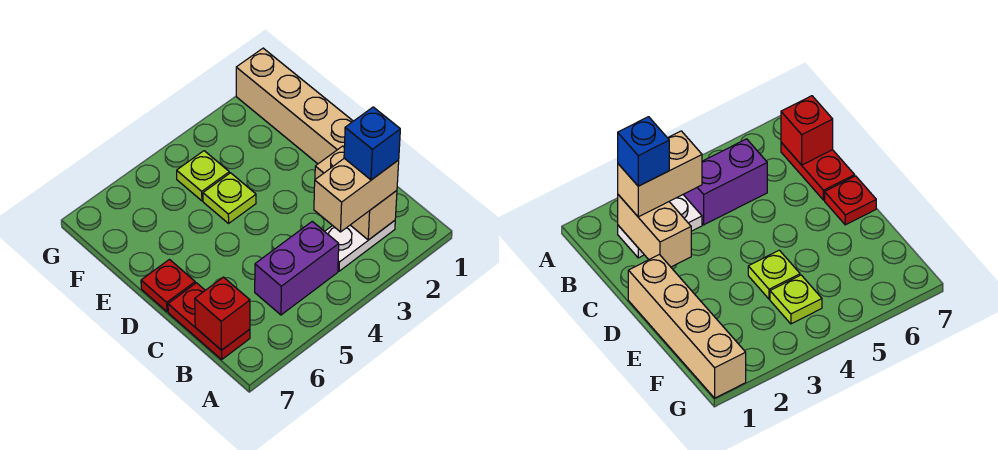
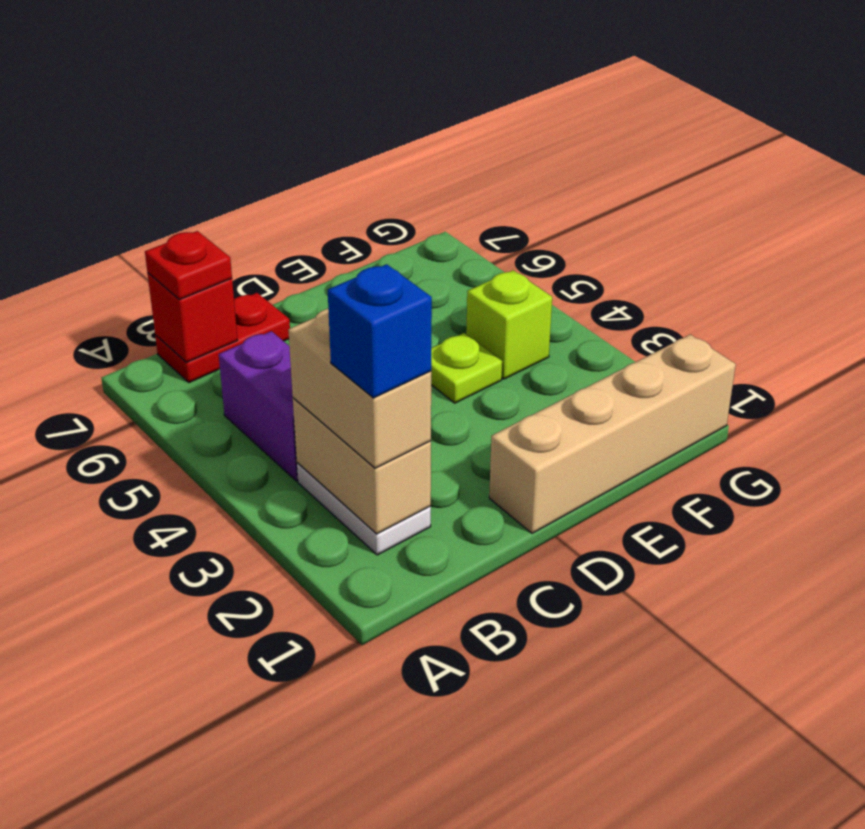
tan brick B2:C2 level 2 -> tan brick B2:B3 level 2
red plate D7 level 1 -> red plate B7 level 3
lime plate F4 level 1 -> lime brick F4 level 1

